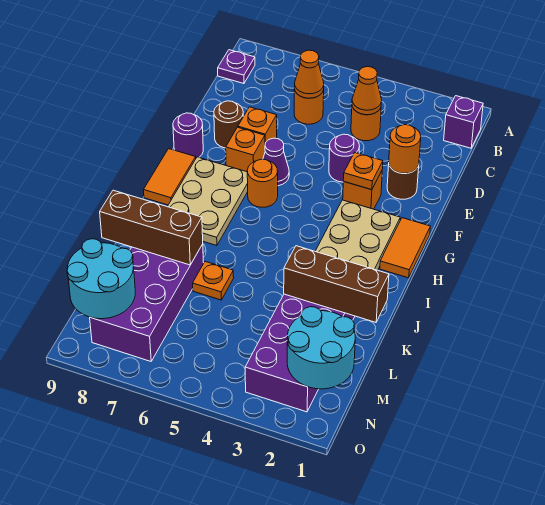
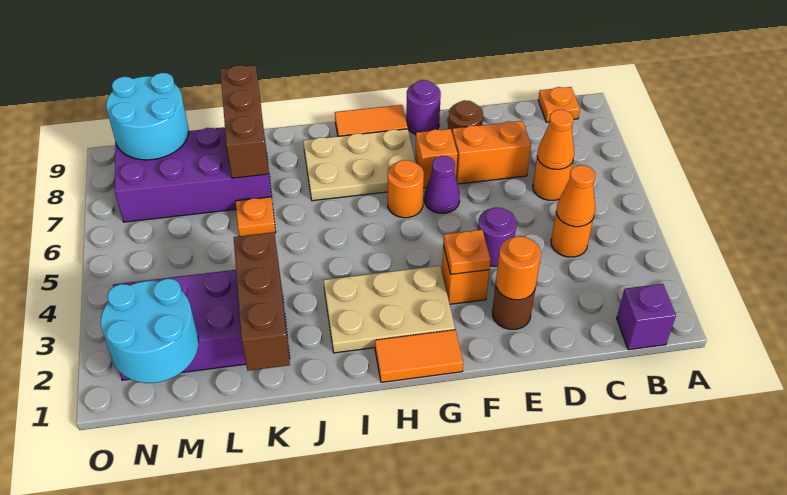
purple plate B9 level 1 -> orange plate B9 level 1
orange brick E7 level 1 -> orange brick D7:E7 level 1

